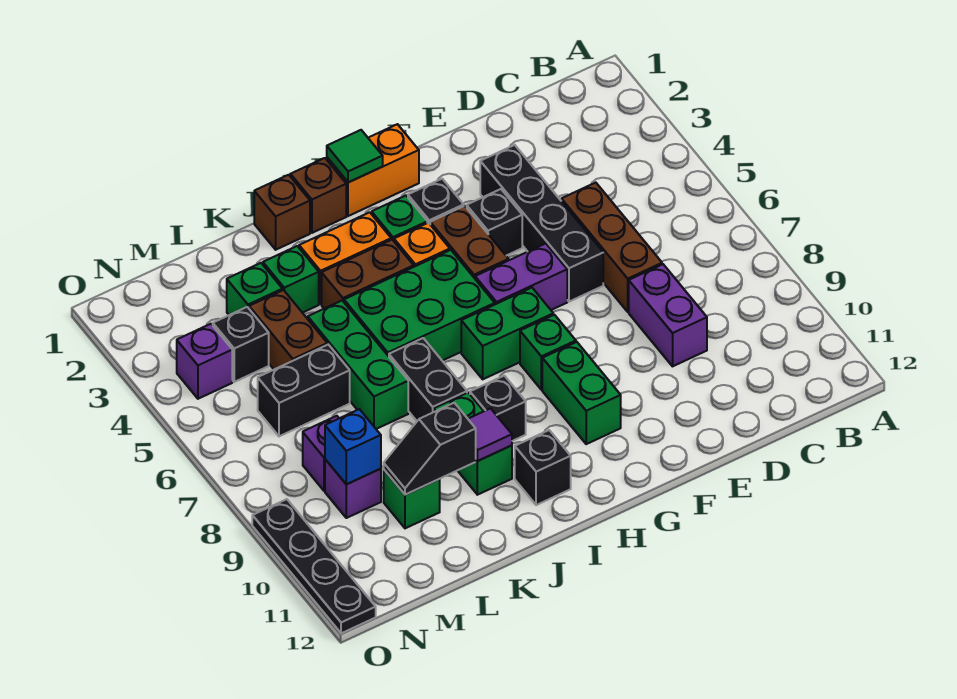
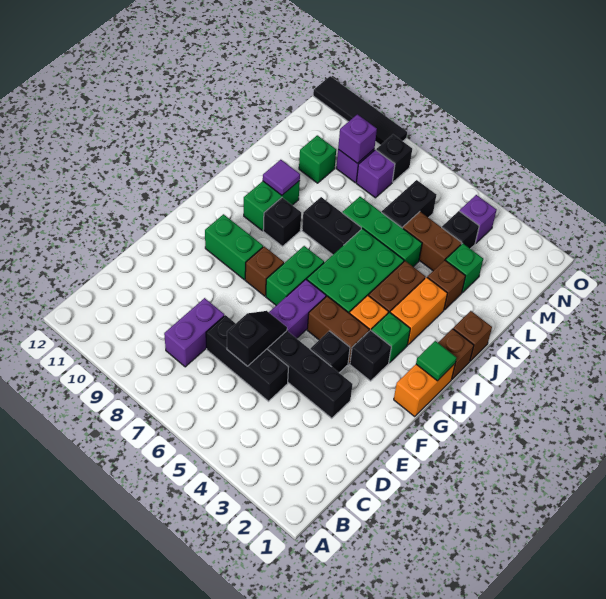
brown brick D5:D7 level 1 -> black brick D5:D7 level 1
purple brick D8:D9 level 1 -> purple brick C8:D8 level 1
green brick G8 level 1 -> brown brick G8 level 1
black brick I11 level 1 -> black brick N8 level 1
green brick J9:J10 level 1 -> green brick I10:J10 level 1
green brick K3 level 1 -> brown brick K3 level 1
black slope K10:L10 level 2 top K -> black slope D6:E6 level 2 top D
blue brick M9 level 2 -> purple brick M9 level 2
black plate O9:O12 level 1 -> black tile O9:O12 level 1

